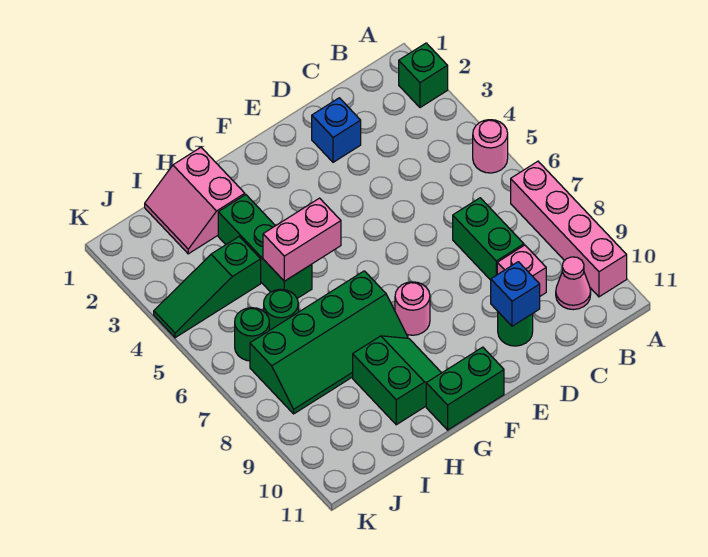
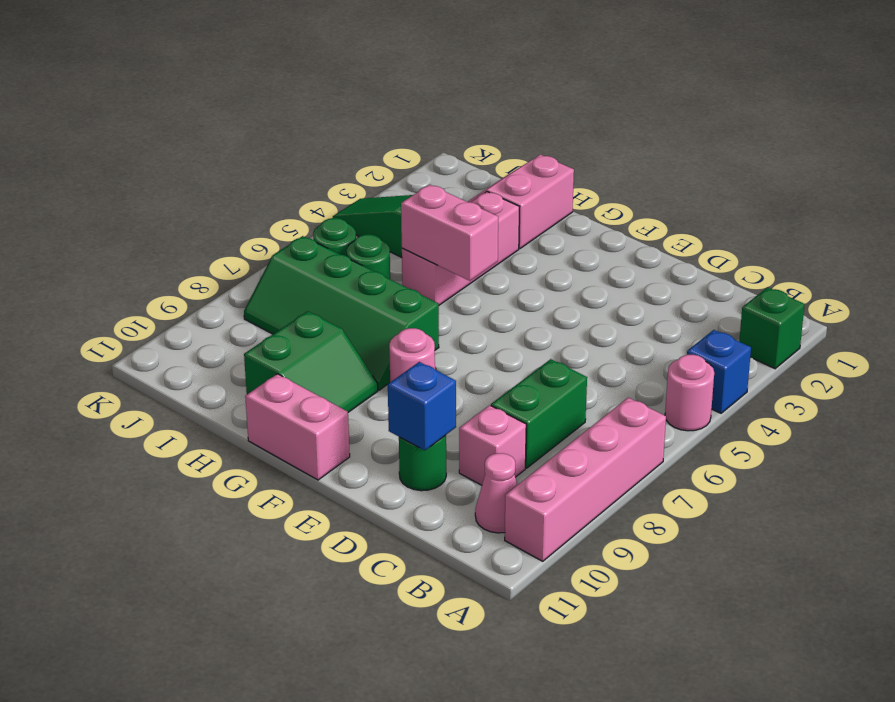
blue brick D2 level 1 -> blue brick A4 level 1
green brick F11:G11 level 1 -> pink brick F11:G11 level 1
green brick H3:H5 level 1 -> pink brick H3:H5 level 1

